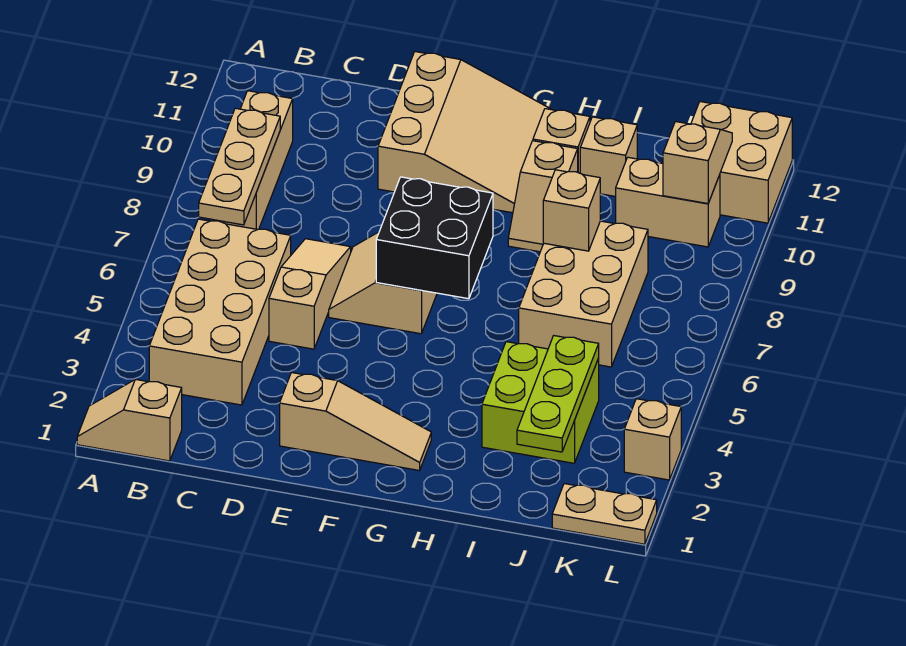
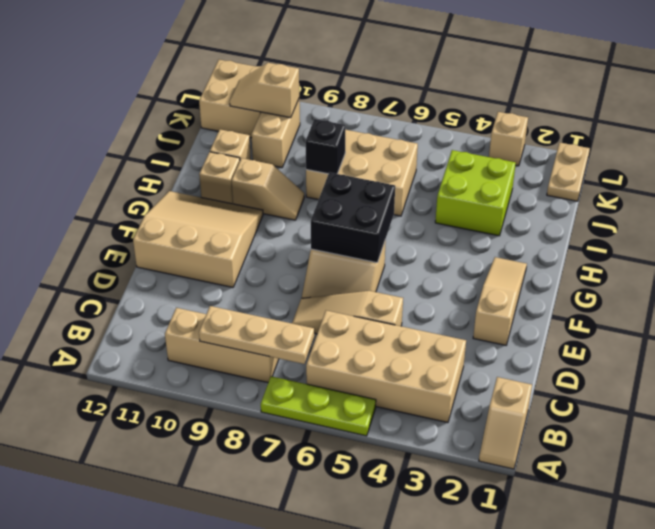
tan brick I8 level 2 -> black brick I8 level 2
lime plate J2:J4 level 2 -> lime plate A5:A7 level 1

